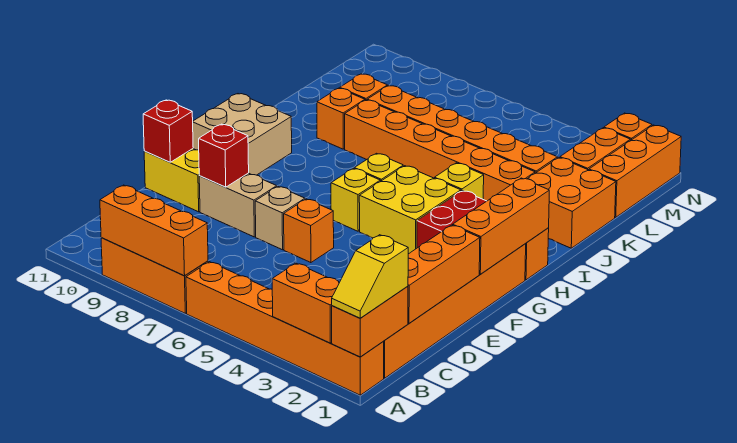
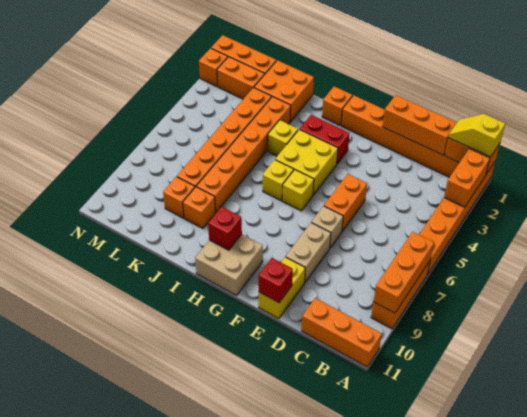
yellow slope A1:B1 level 3 top B -> yellow slope A1:B1 level 3 top A
orange brick E6 level 1 -> orange brick E5:E6 level 1
red brick E9 level 2 -> red brick H10 level 2
orange brick F1:H1 level 2 -> orange brick A11:C11 level 1

